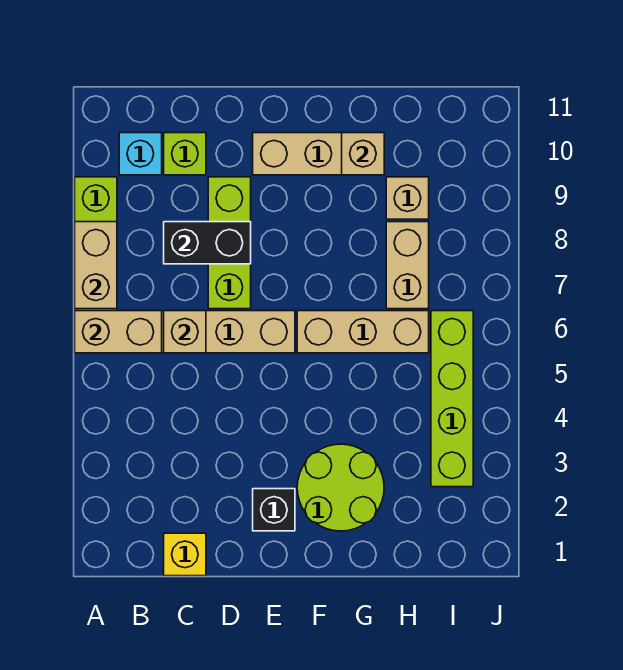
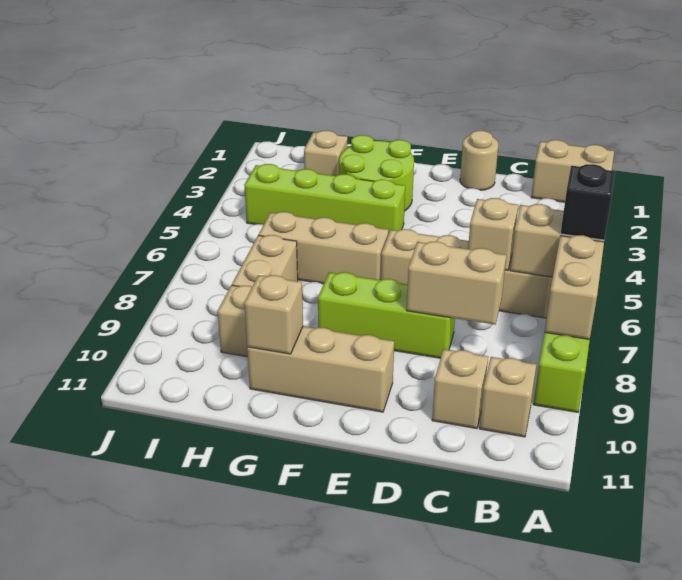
none -> tan brick A1:B1 level 1
cyan brick B10 level 1 -> tan brick B10 level 1
yellow brick C1 level 1 -> none
black brick C8:D8 level 2 -> tan brick C8:D8 level 2
lime brick C10 level 1 -> tan brick C10 level 1
none -> tan round brick D1 level 1
lime brick D7:D9 level 1 -> lime brick D8:F8 level 1
black brick E2 level 1 -> black brick A6 level 3
none -> tan brick H2 level 1
lime brick I3:I6 level 1 -> lime brick F4:I4 level 1

